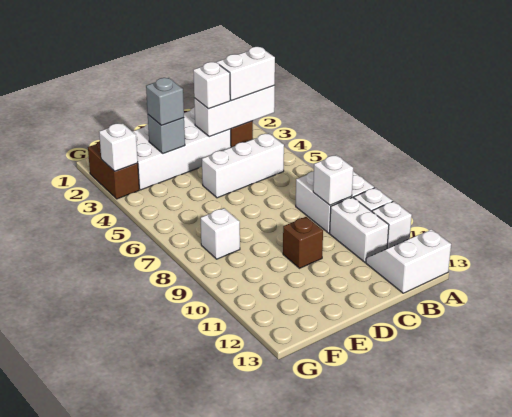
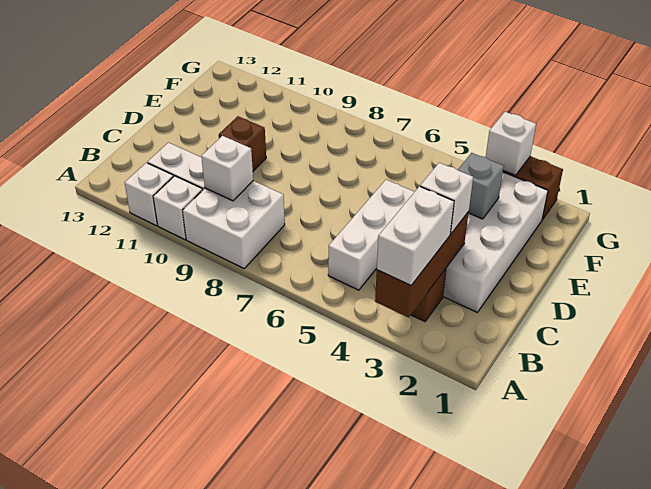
white brick A3:C3 level 2 -> brown brick A3:C3 level 2
white slope A12:B13 level 1 top 13 -> none
grey brick E3 level 3 -> none
white brick F8 level 1 -> none

